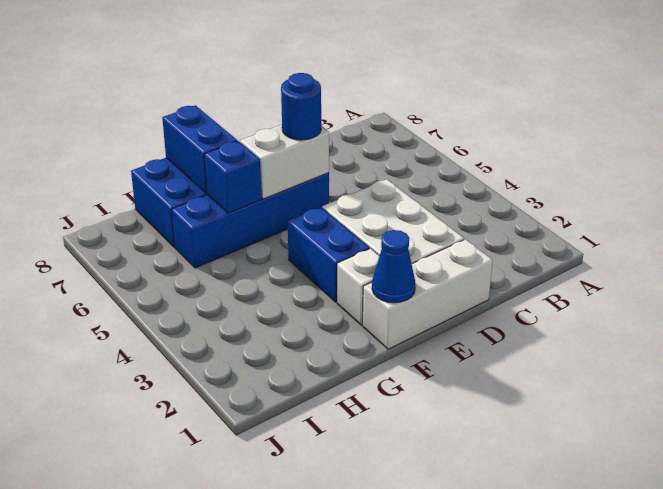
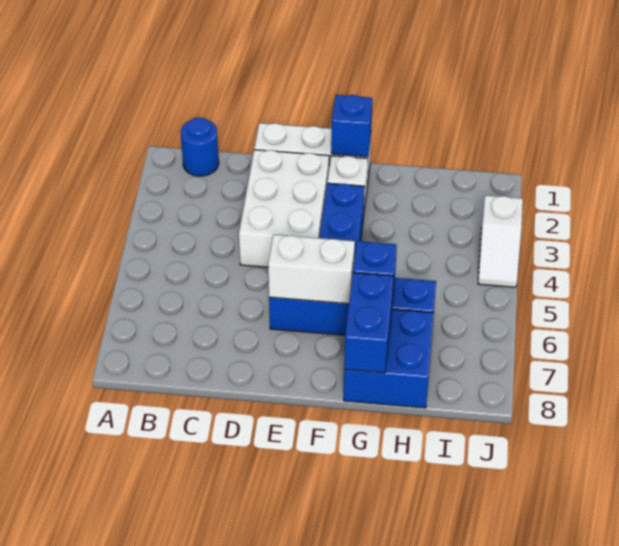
blue round brick E6 level 3 -> blue round brick B1 level 1
blue cone F1 level 2 -> blue brick F1 level 2
none -> white slope J3:J4 level 1 top 3

